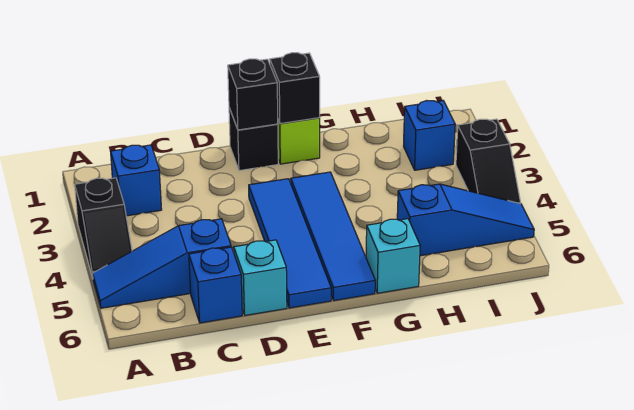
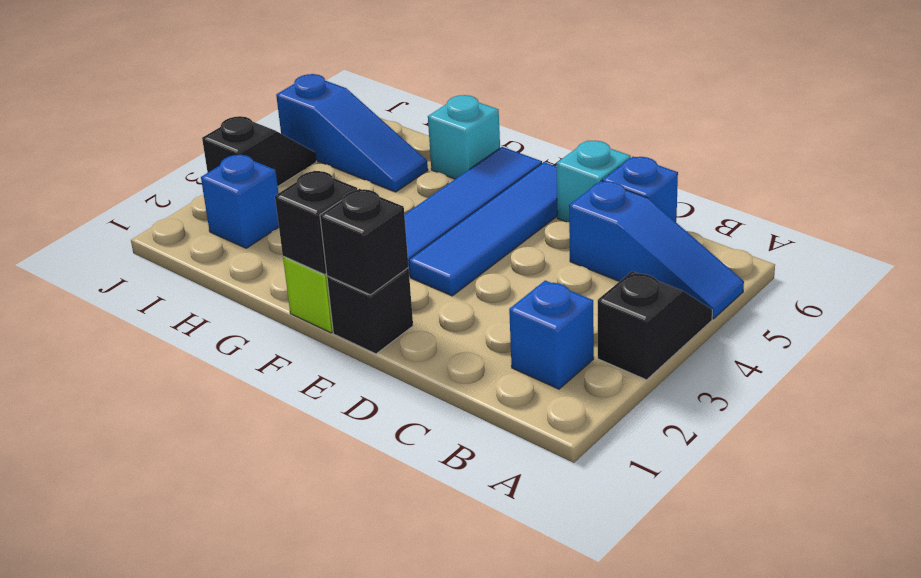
blue slope H5:J5 level 1 top H -> blue slope H5:J5 level 1 top J

